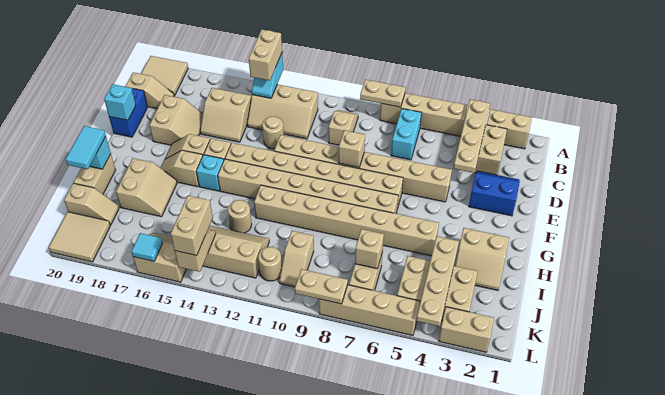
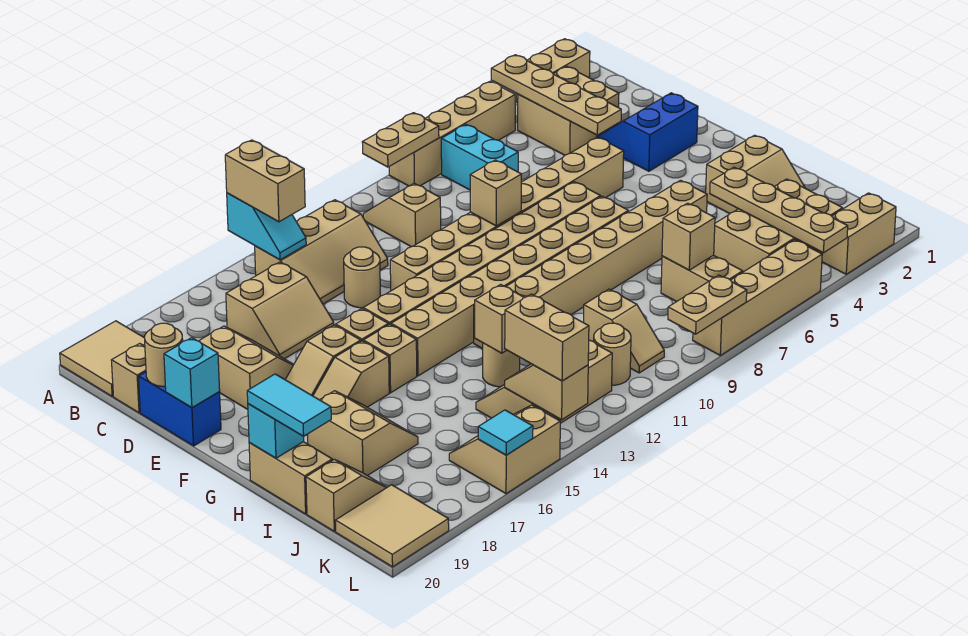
none -> tan round brick D20 level 2
cyan brick G15 level 1 -> tan brick G15 level 1
none -> tan brick I13 level 2

